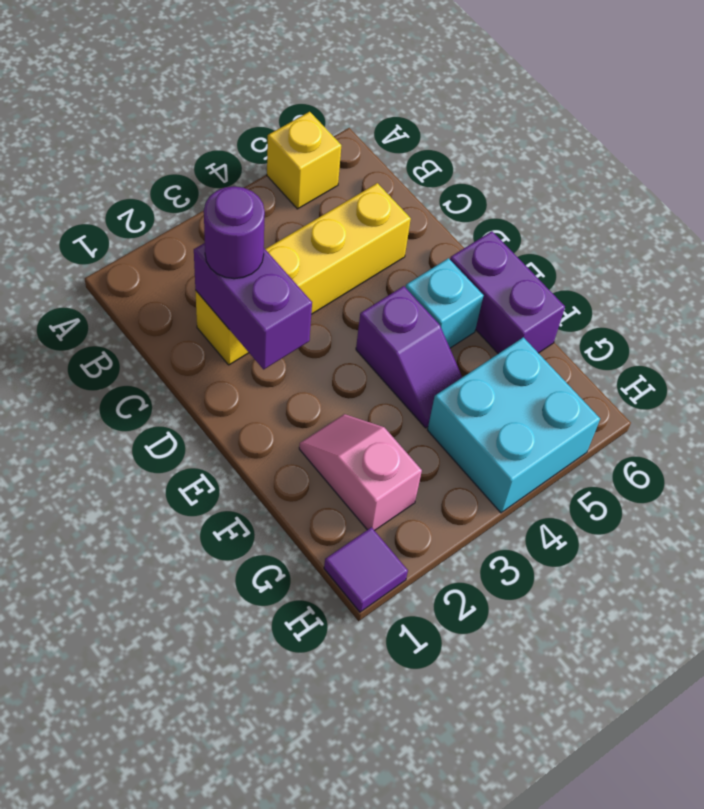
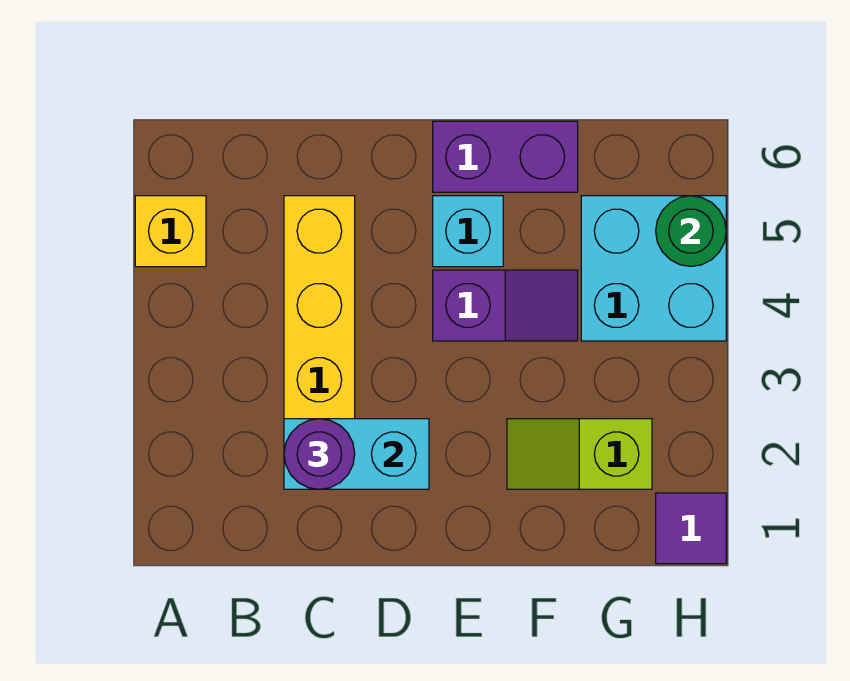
purple brick C2:D2 level 2 -> cyan brick C2:D2 level 2
pink slope F2:G2 level 1 top G -> lime slope F2:G2 level 1 top G
none -> green round brick H5 level 2

